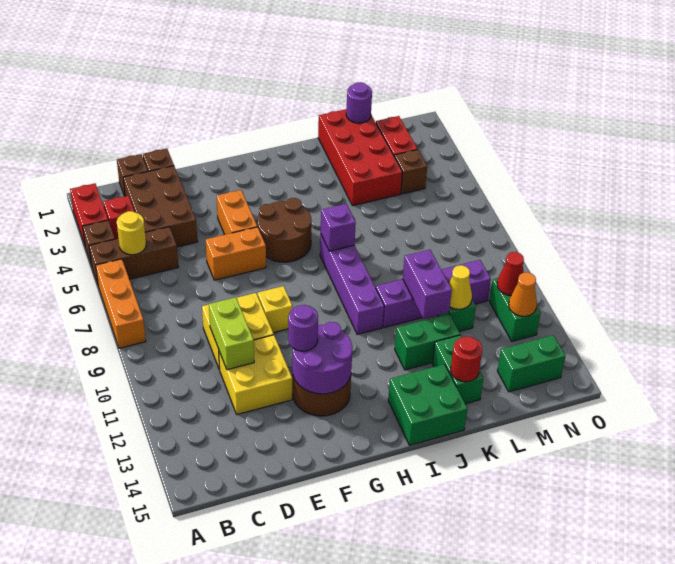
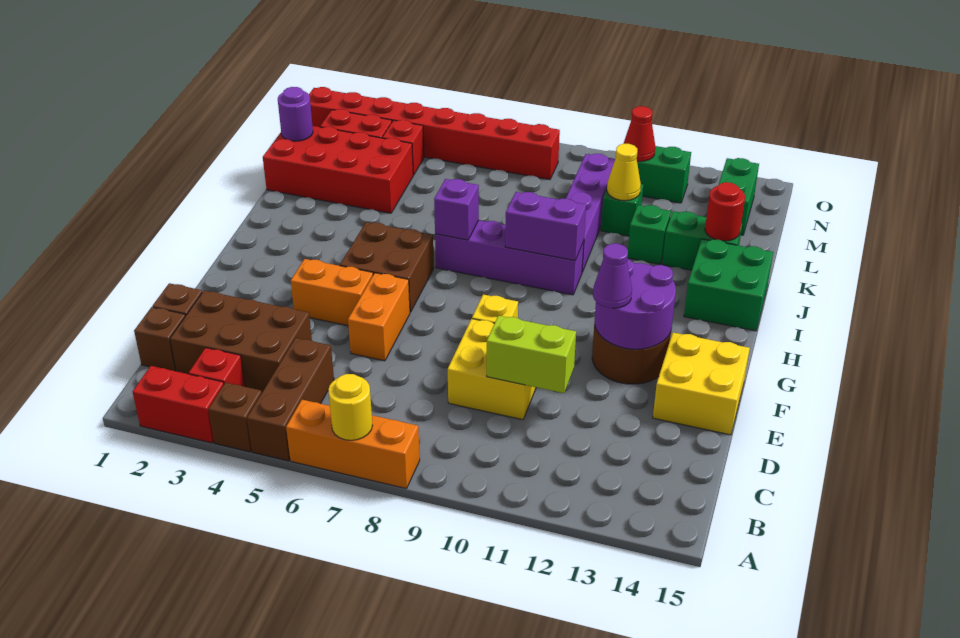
yellow round brick B5 level 2 -> yellow round brick A7 level 2
yellow brick D11:E12 level 1 -> yellow brick E14:F15 level 1
purple round brick F12 level 3 -> purple cone F12 level 3
brown round brick G5:H6 level 1 -> brown brick G5:H6 level 1
green brick J12:K12 level 1 -> green brick K12 level 1
purple brick K10:K11 level 2 -> purple brick I9:I10 level 2
brown brick M4 level 1 -> red brick M4 level 1
none -> red brick N1:N8 level 1
orange cone N12 level 2 -> none

